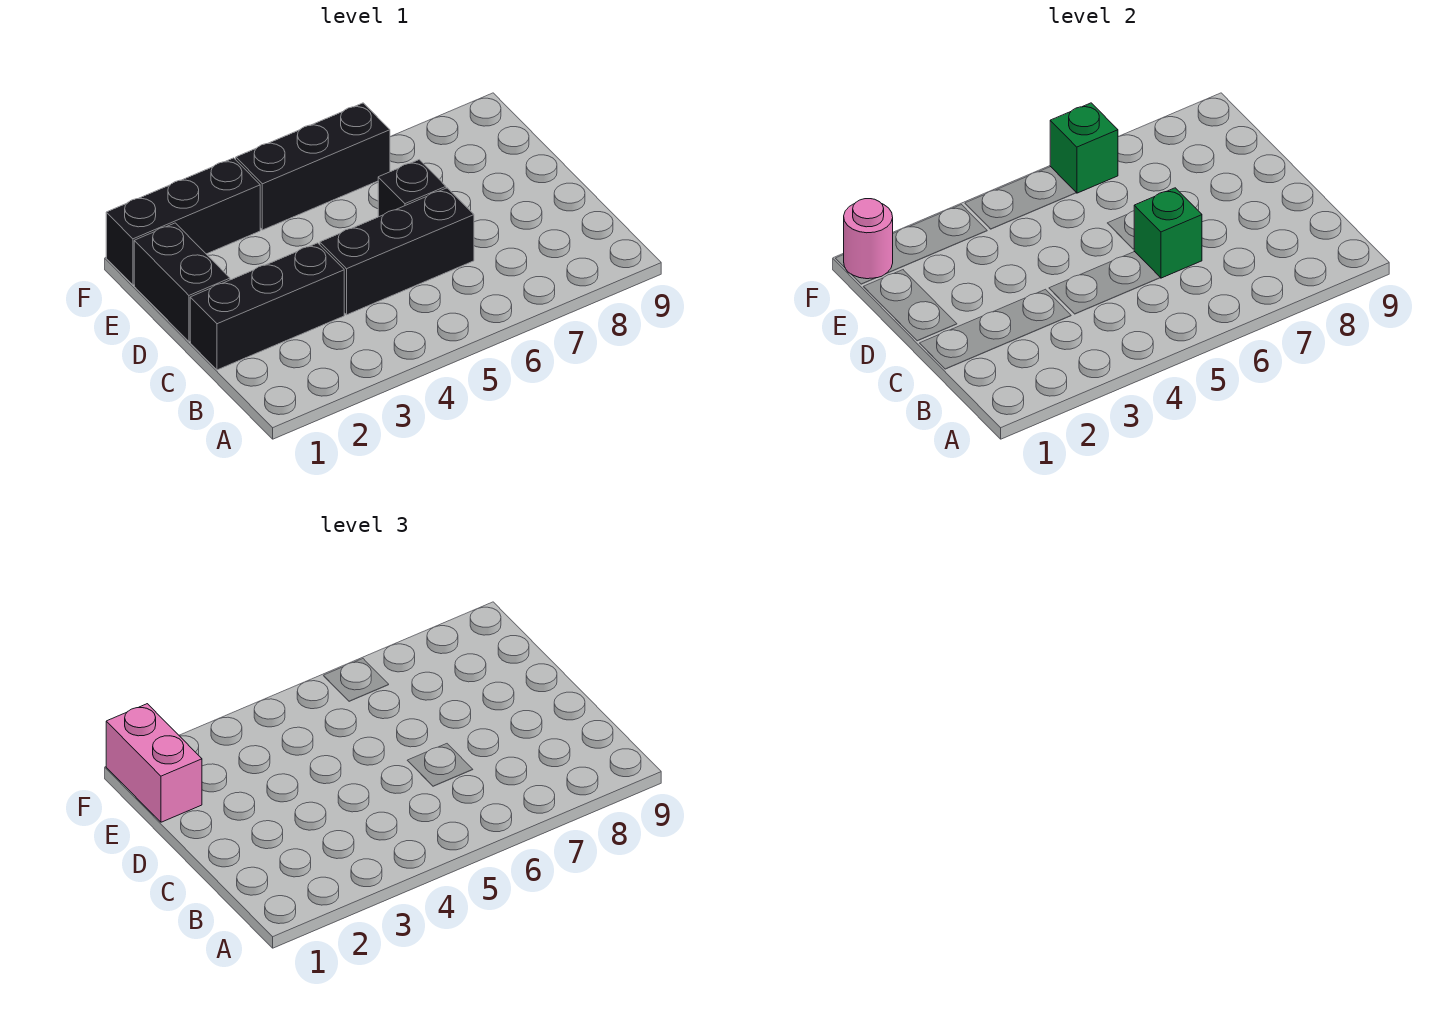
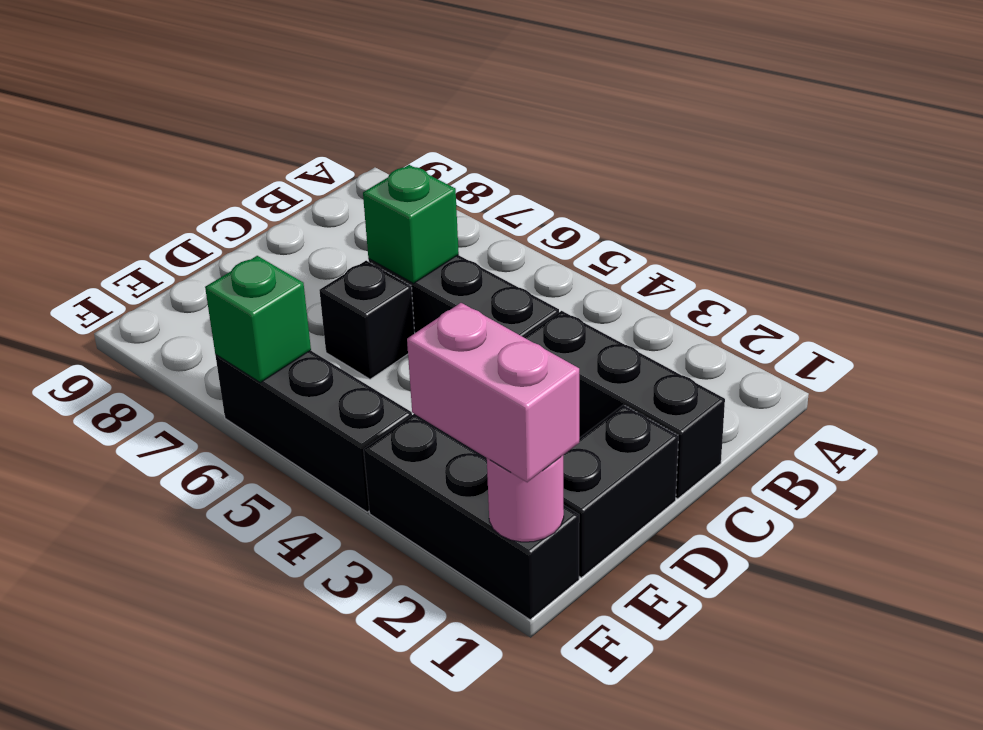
pink brick E1:F1 level 3 -> pink brick F1:F2 level 3

